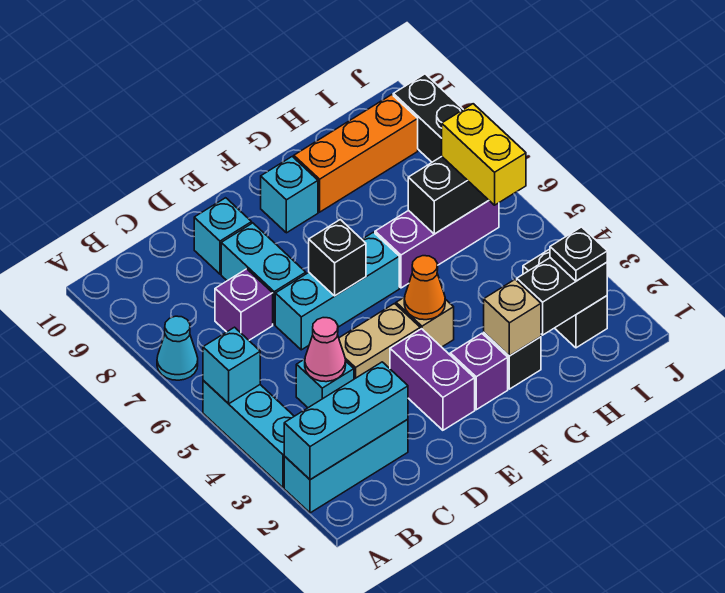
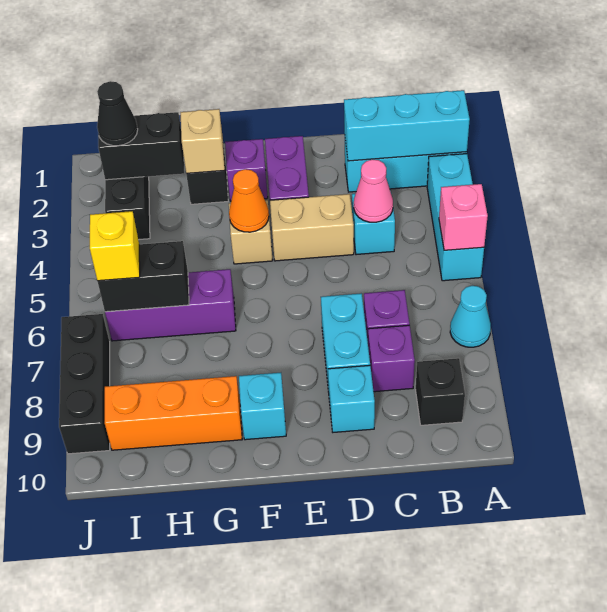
cyan brick A5 level 2 -> pink brick A5 level 2
none -> purple brick C8 level 1
cyan brick D6:F6 level 1 -> none
black brick E6 level 2 -> black brick B9 level 1
black plate I2 level 3 -> black cone I2 level 3
yellow brick I5:I6 level 3 -> yellow brick I6 level 3

